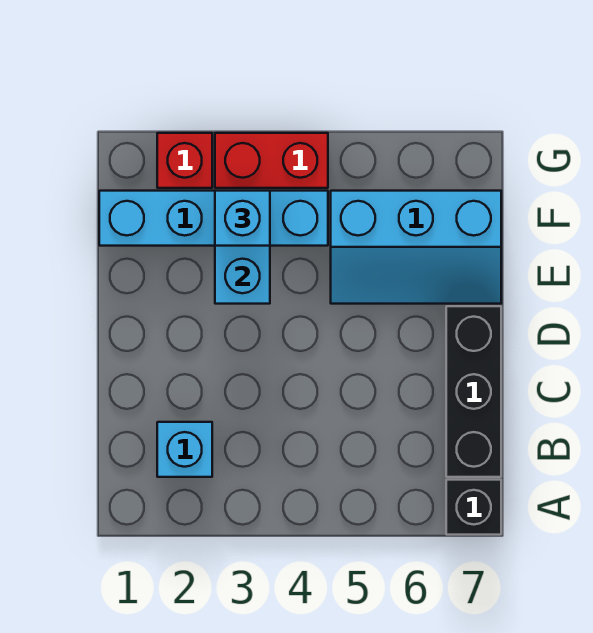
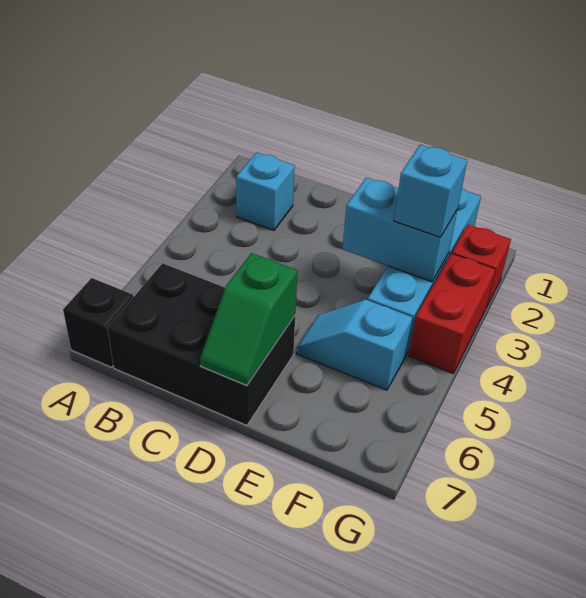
black brick B7:D7 level 1 -> black brick B6:D7 level 1
none -> green slope D6:D7 level 2 top 6
cyan slope E5:F7 level 1 top F -> cyan slope E5:F5 level 1 top F

